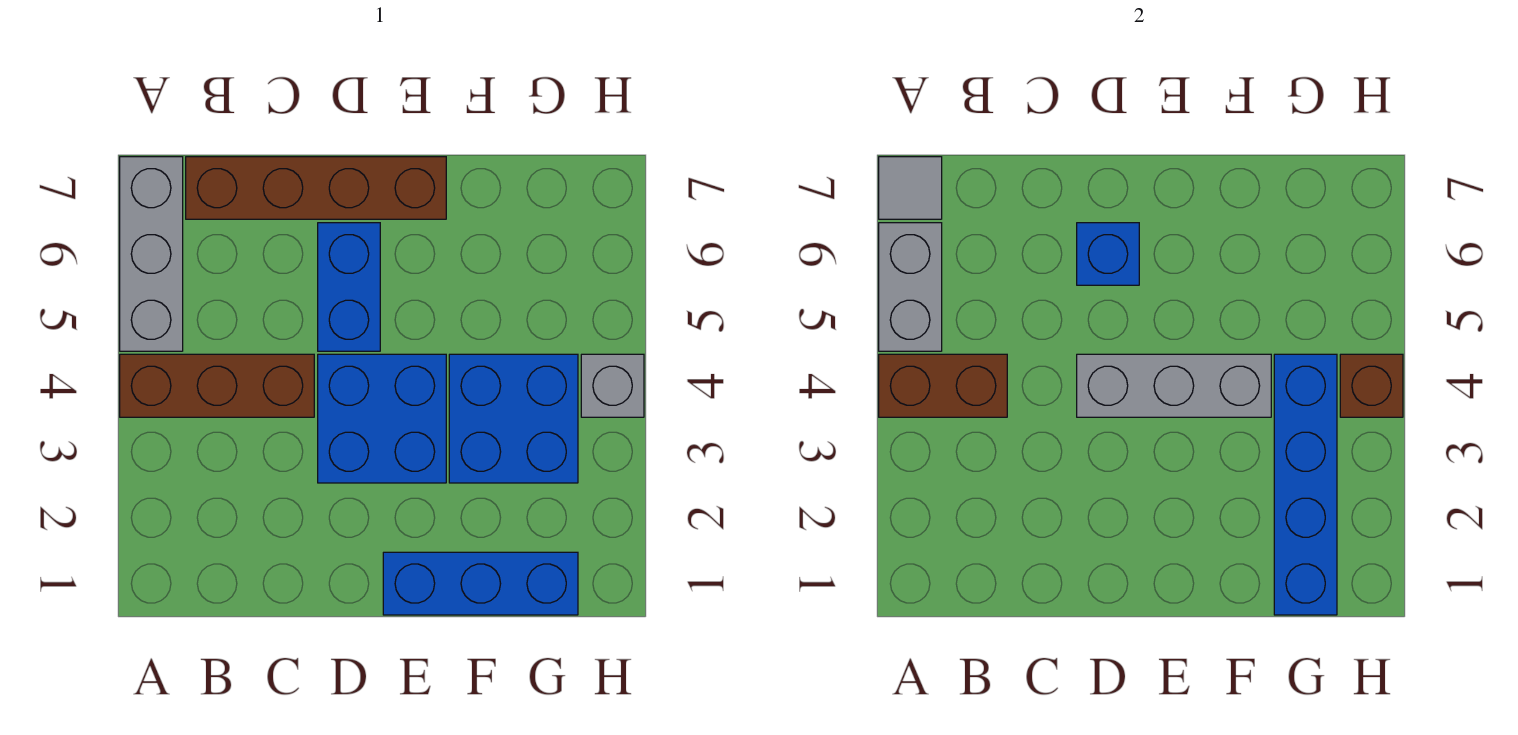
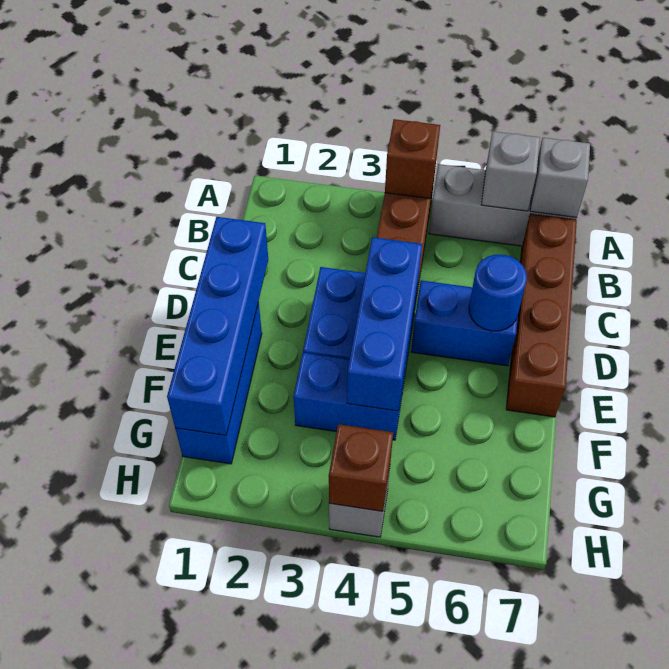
brown brick A4:B4 level 2 -> brown brick A4 level 2
grey brick A5:A6 level 2 -> grey brick A6 level 2
grey tile A7 level 2 -> grey brick A7 level 2
grey brick D4:F4 level 2 -> blue brick D4:F4 level 2
blue brick D6 level 2 -> blue round brick D6 level 2
blue brick F3:G4 level 1 -> blue brick F3:F4 level 1
blue brick G1:G4 level 2 -> blue brick D1:G1 level 2

